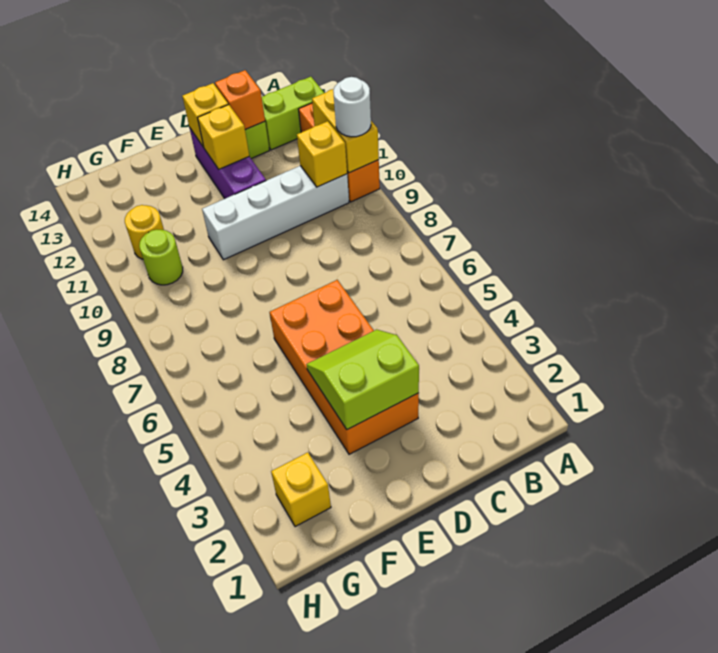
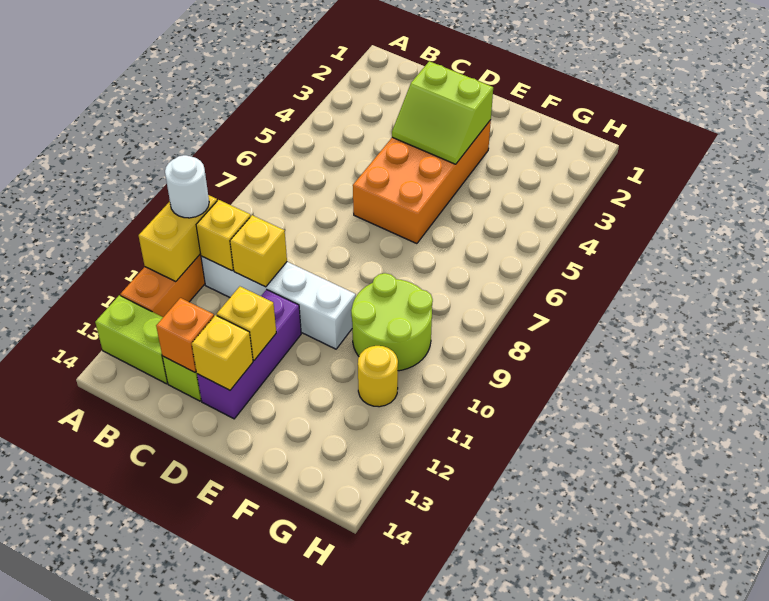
yellow brick G2 level 1 -> yellow brick C10 level 2
lime round brick G10 level 1 -> lime round brick F9:G10 level 1

